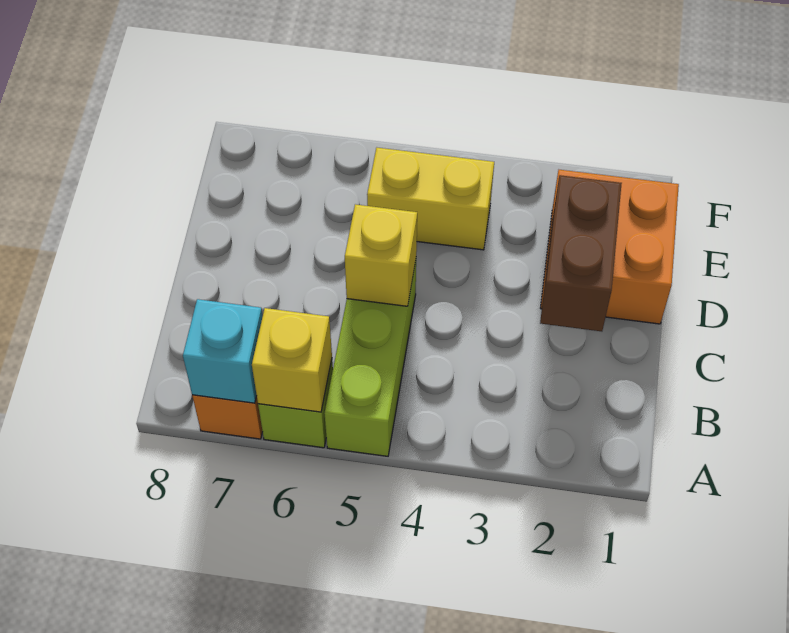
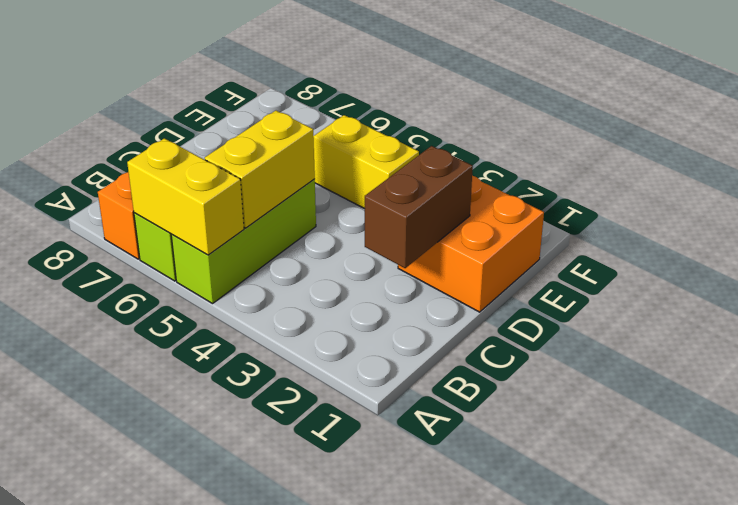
yellow brick A6 level 2 -> yellow brick A5:A6 level 2
cyan brick A7 level 2 -> none
yellow brick C5 level 2 -> yellow brick B5:C5 level 2

